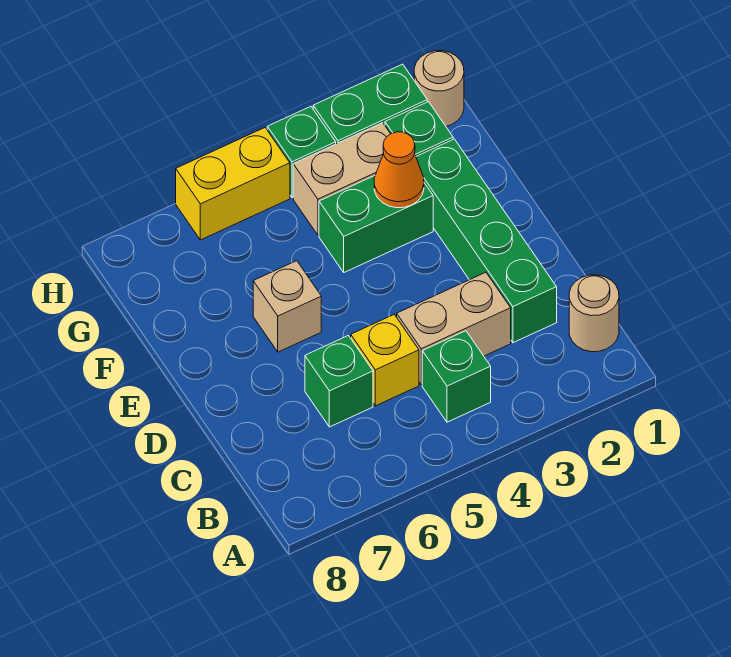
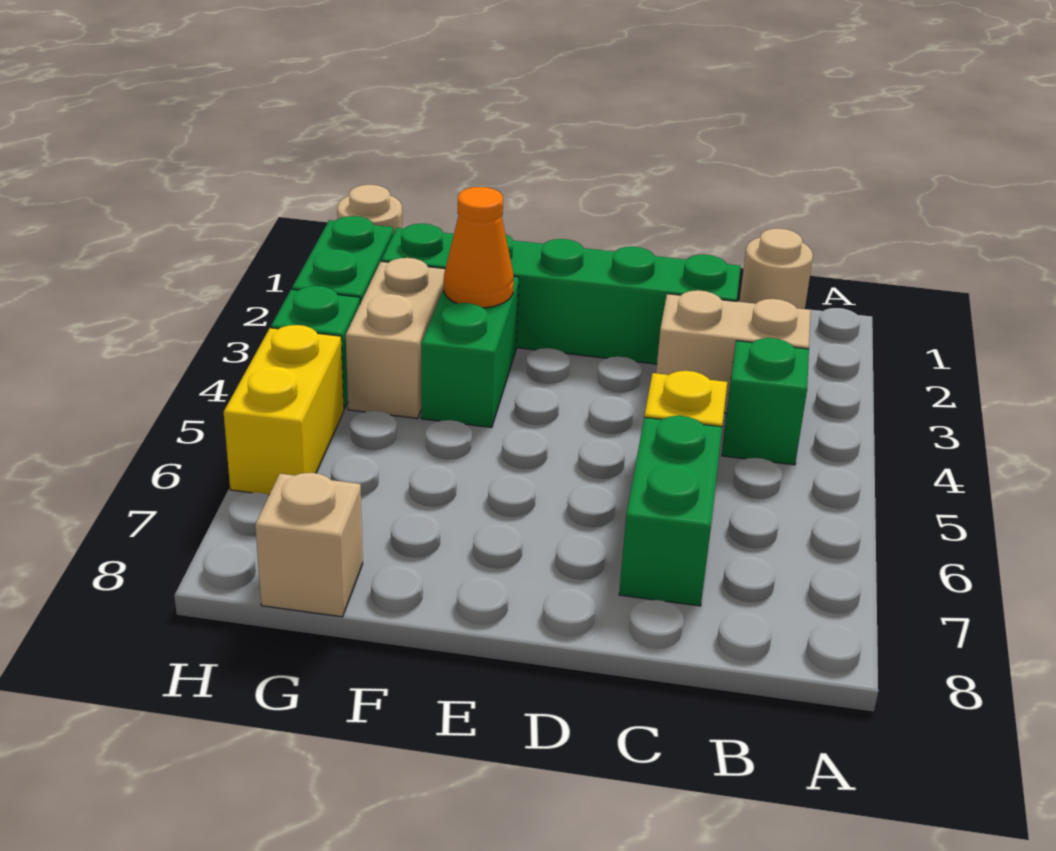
tan brick C3:C4 level 1 -> tan brick B3:C3 level 1
green brick C6 level 1 -> green brick C6:C7 level 1
tan brick E6 level 1 -> tan brick G8 level 1

